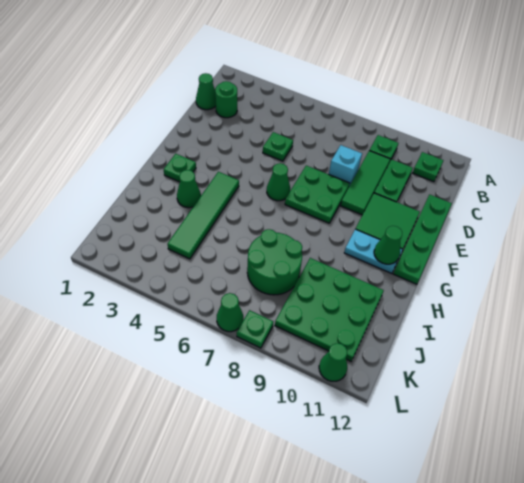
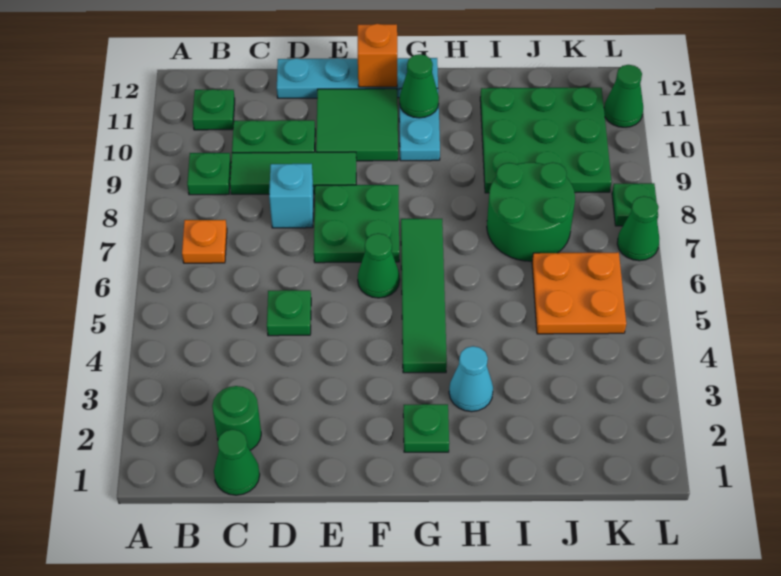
none -> orange plate B7 level 1
green plate D12:G12 level 1 -> cyan plate D12:G12 level 1
none -> orange brick F12 level 2
green tile G4:J4 level 1 -> green tile G4:G7 level 1
green cone H3 level 1 -> cyan cone H3 level 1
none -> orange plate J5:K6 level 1

